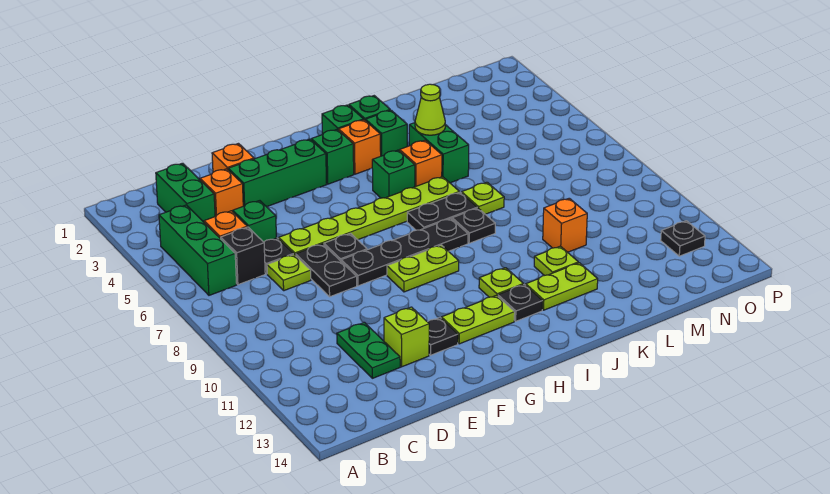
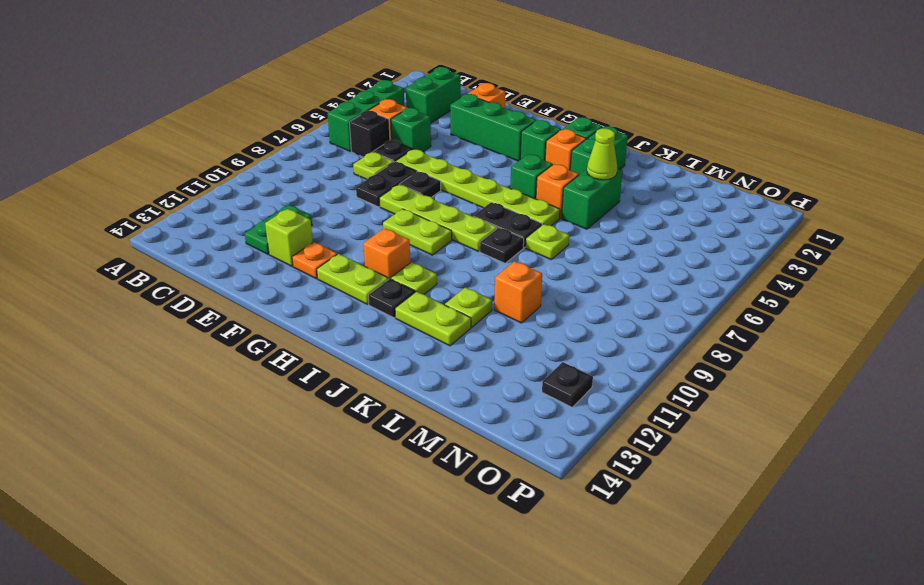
orange brick D3 level 1 -> orange brick H11 level 1
black plate F8:I8 level 1 -> lime plate F8:I8 level 1
black plate F12 level 1 -> orange plate F12 level 1

